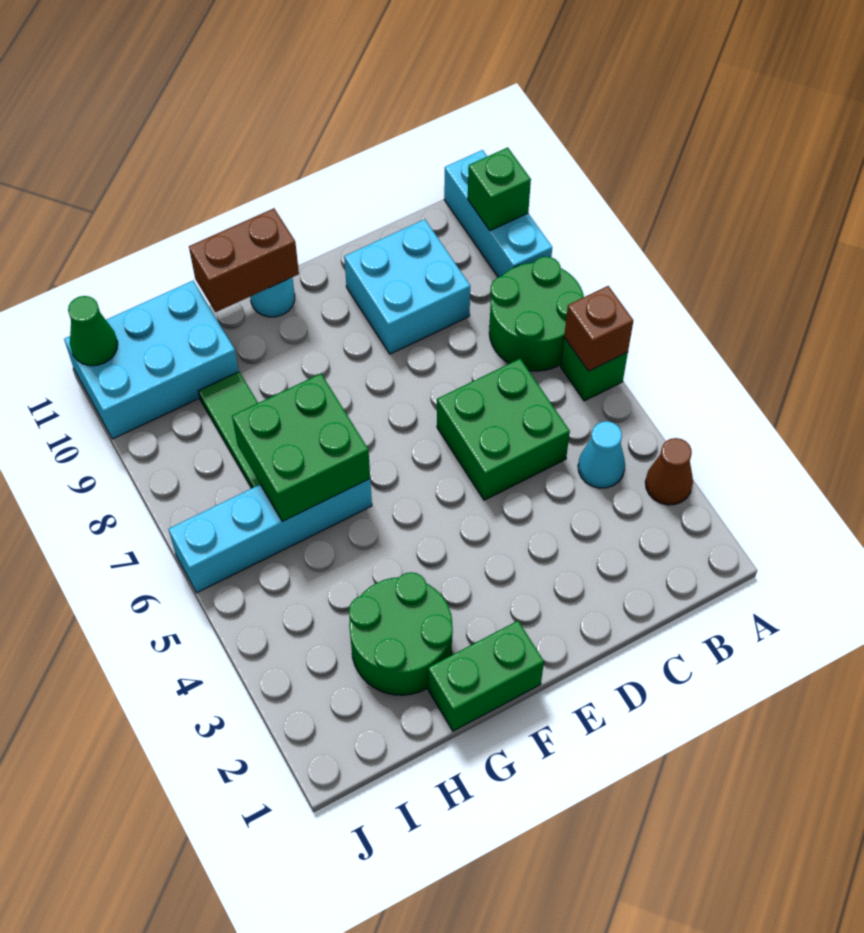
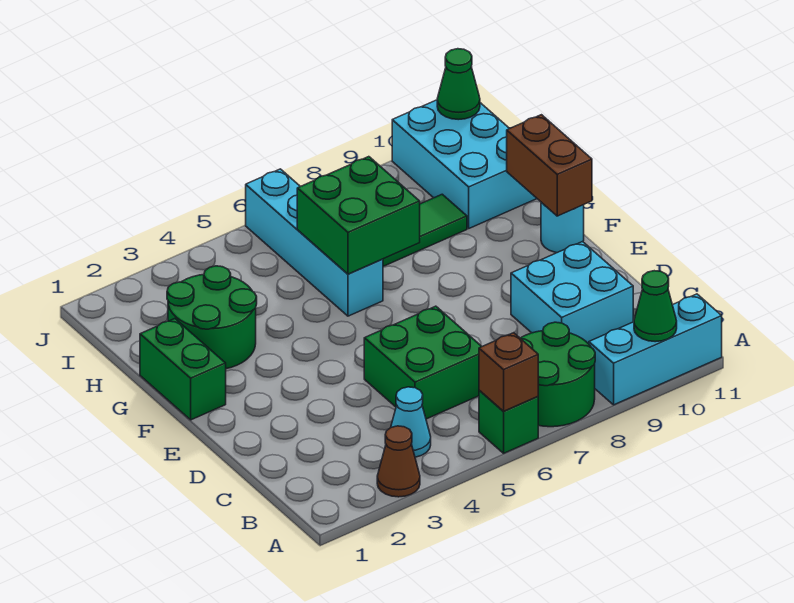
green brick A10 level 2 -> green cone A10 level 2

